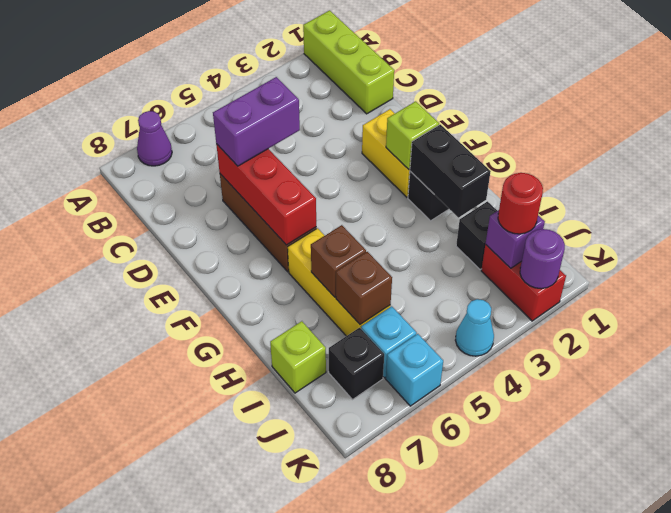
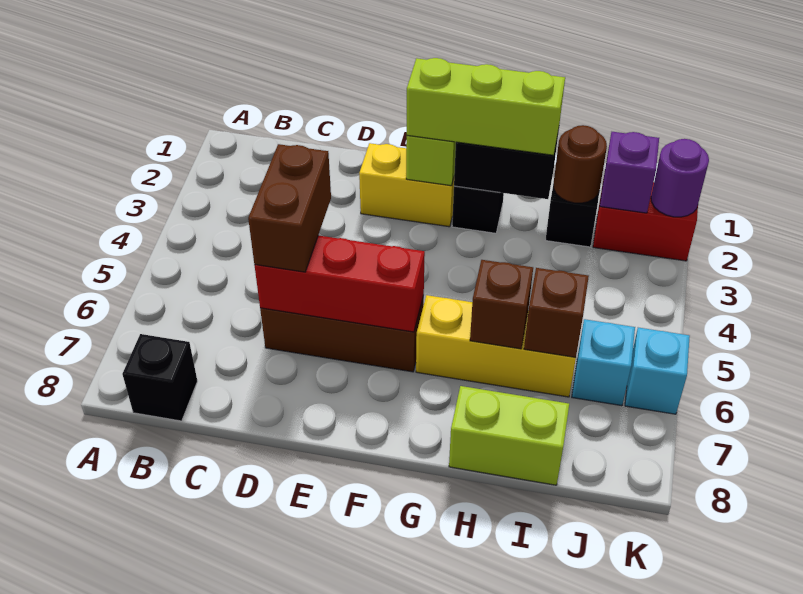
lime brick A1:C1 level 1 -> lime brick F2:H2 level 3
purple cone A7 level 1 -> none
purple brick D5:D6 level 3 -> brown brick D5:D6 level 3
none -> brown round brick I2 level 2
lime brick I8 level 1 -> lime brick H8:I8 level 1
red round brick J2 level 3 -> none
black brick J7 level 1 -> black brick B8 level 1
cyan cone K4 level 1 -> none

